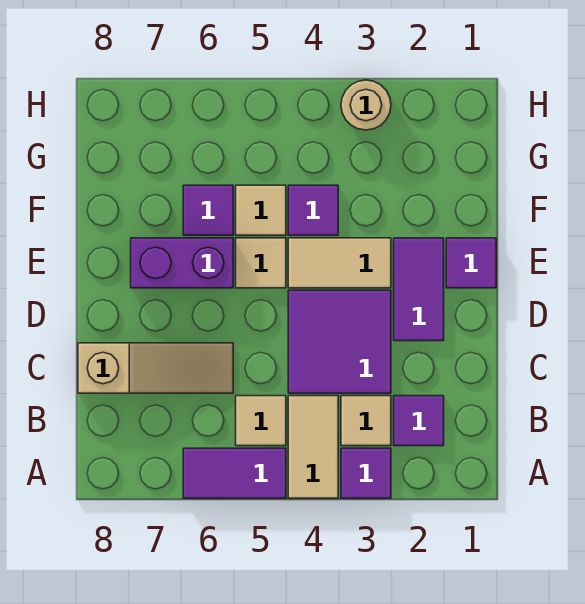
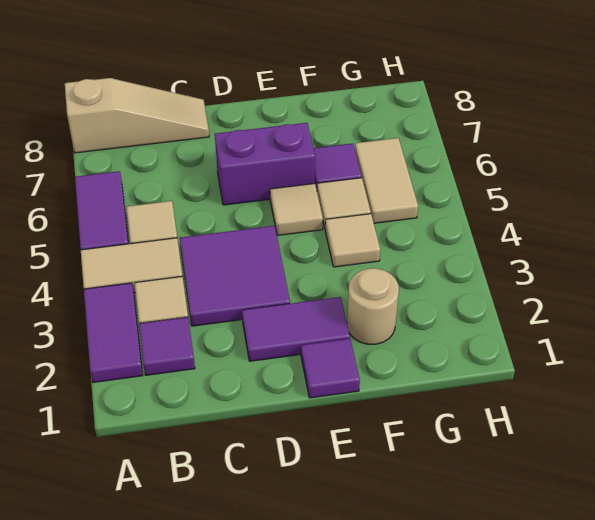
purple tile A3 level 1 -> purple tile A2:A3 level 1
tan slope C6:C8 level 1 top 8 -> tan slope A8:C8 level 1 top A
tan tile E3:E4 level 1 -> tan tile G5:G6 level 1
purple brick E6:E7 level 1 -> purple brick D6:E6 level 1
purple tile F4 level 1 -> tan tile F4 level 1
tan round brick H3 level 1 -> tan round brick F2 level 1

